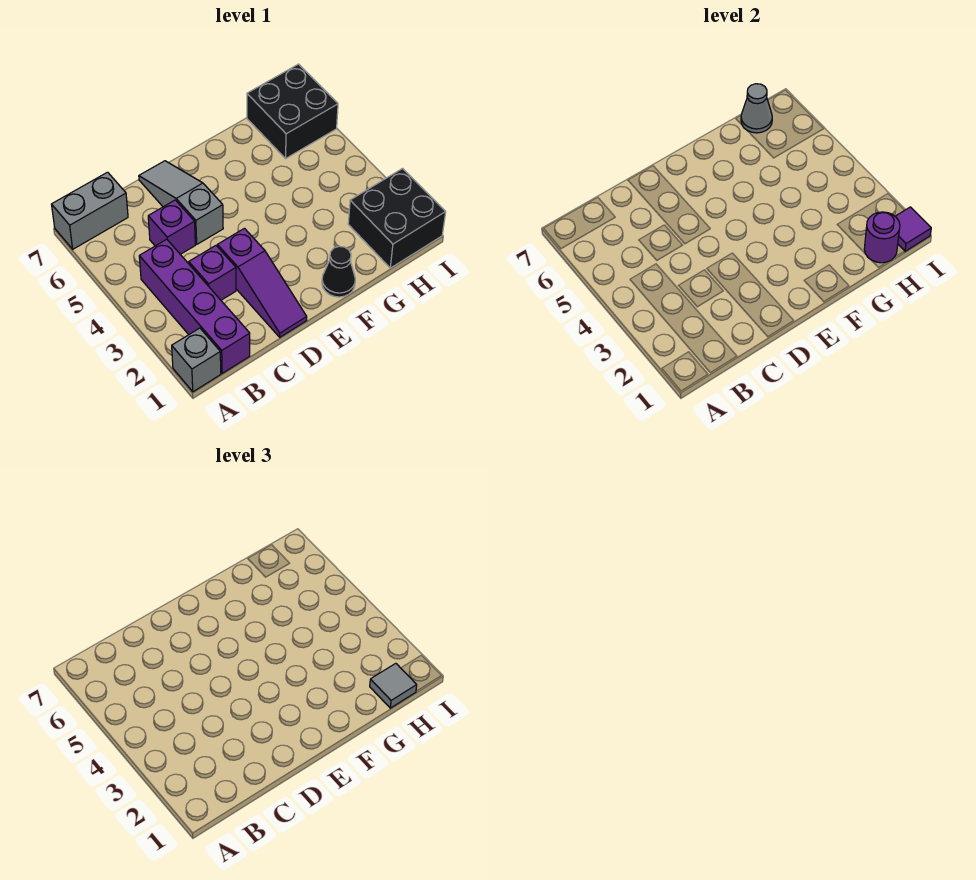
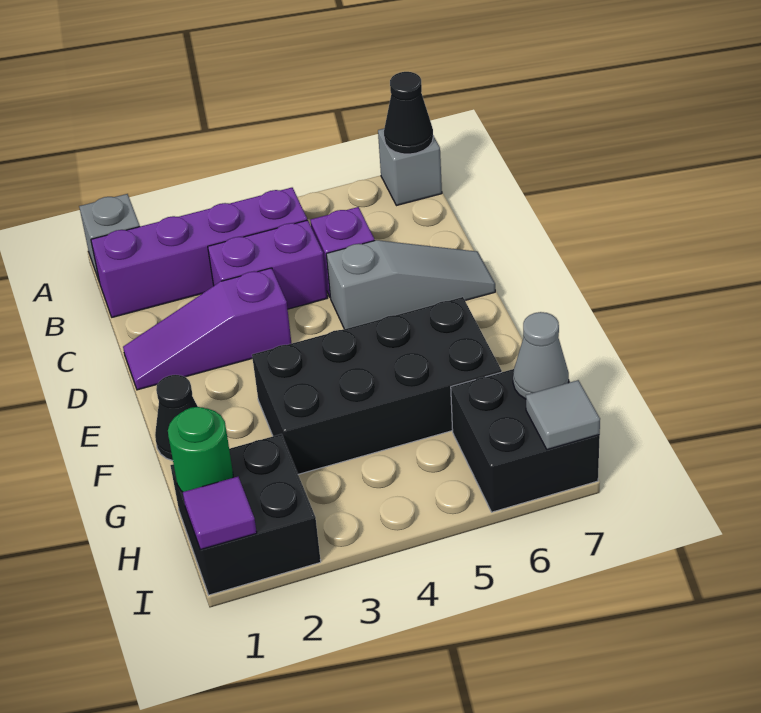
grey brick A7:B7 level 1 -> grey brick A7 level 1
none -> black cone A7 level 2
purple brick C3 level 1 -> purple brick C3:C4 level 1
none -> black brick F3:G6 level 1
purple round brick H1 level 2 -> green round brick H1 level 2
grey tile H1 level 3 -> grey tile I7 level 2

